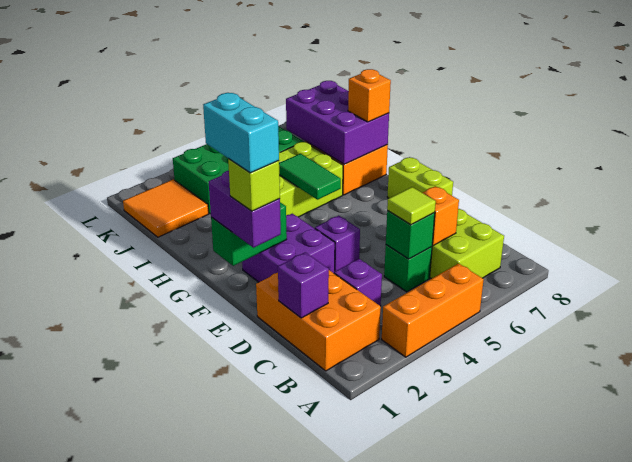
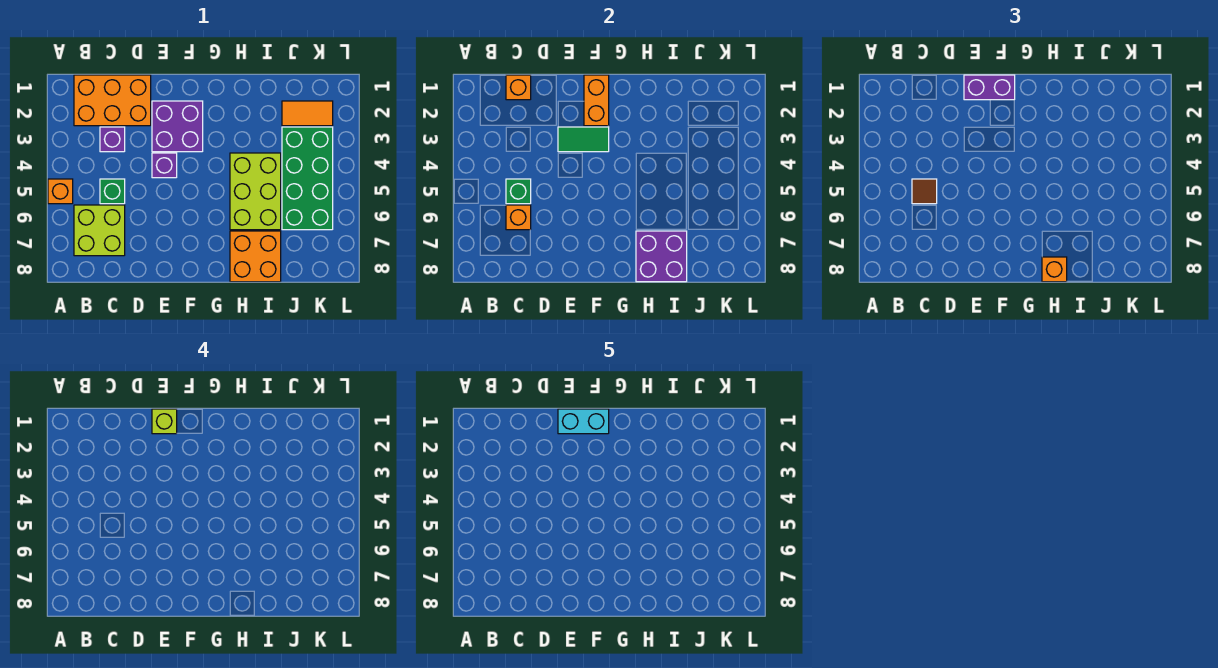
orange brick A3:A5 level 1 -> orange brick A5 level 1
purple brick C1 level 2 -> orange brick C1 level 2
lime tile C5 level 3 -> brown tile C5 level 3
lime brick E8:F8 level 1 -> none
green brick F1:F2 level 2 -> orange brick F1:F2 level 2
green tile G5:H5 level 2 -> green tile E3:F3 level 2
purple brick H7:J8 level 2 -> purple brick H7:I8 level 2
orange tile J1:K2 level 1 -> orange tile J2:K2 level 1

